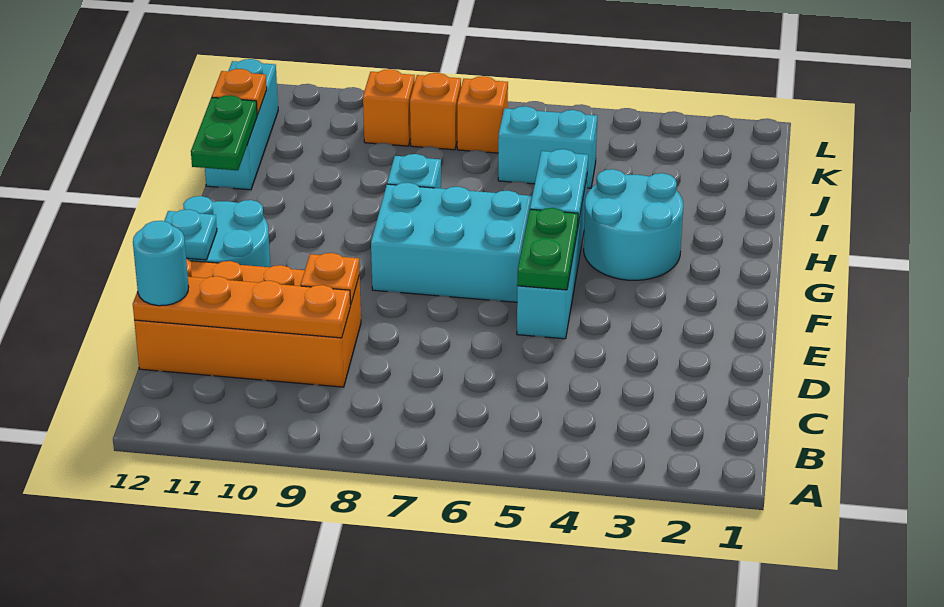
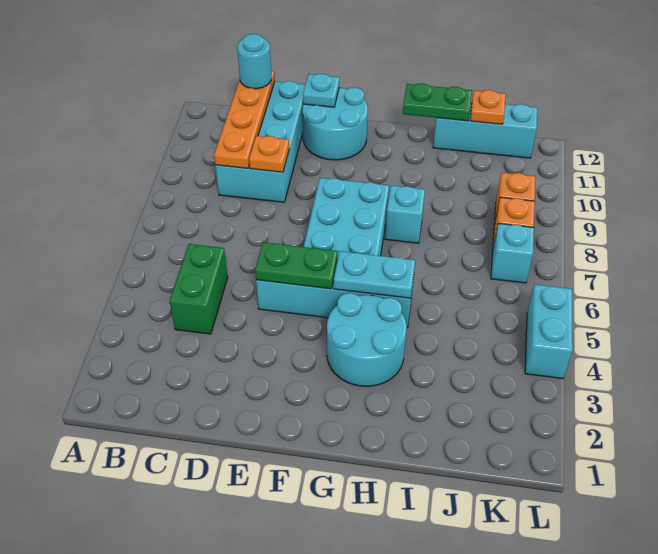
none -> green brick C4:C5 level 1
orange brick C9:D12 level 1 -> cyan brick C9:D12 level 1
cyan brick J5:J6 level 1 -> cyan brick L4:L5 level 1
orange brick K7 level 1 -> cyan brick K7 level 1

